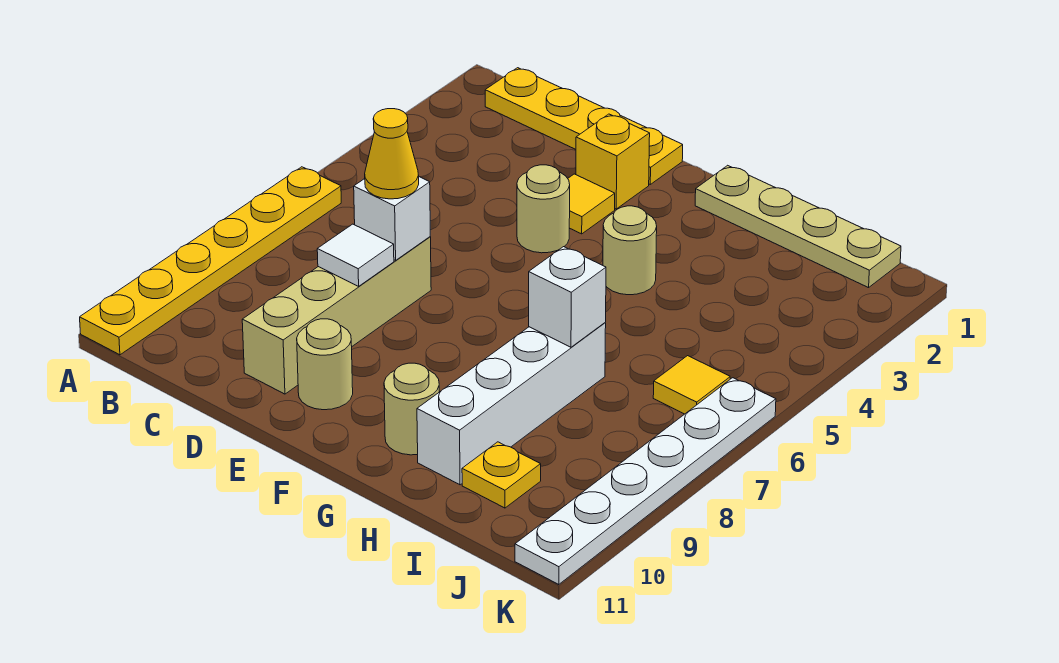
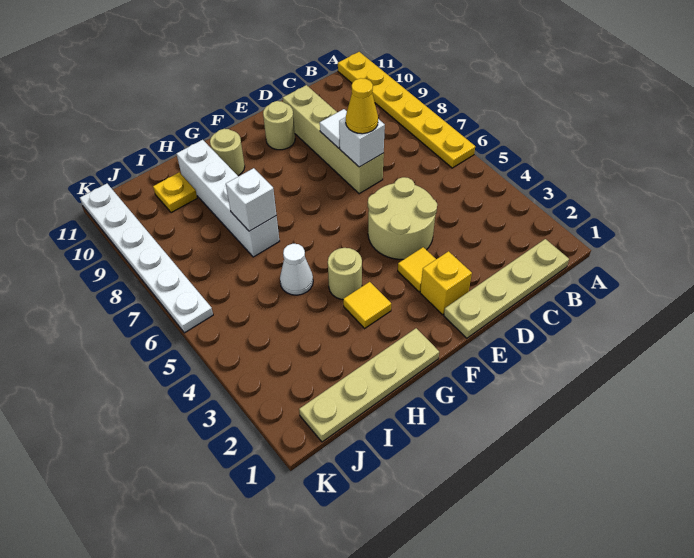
yellow plate B1:E1 level 1 -> tan plate B1:E1 level 1
tan round brick E4 level 1 -> tan round brick D4:E5 level 1
none -> white cone H5 level 1
yellow tile J6 level 1 -> yellow tile G3 level 1

